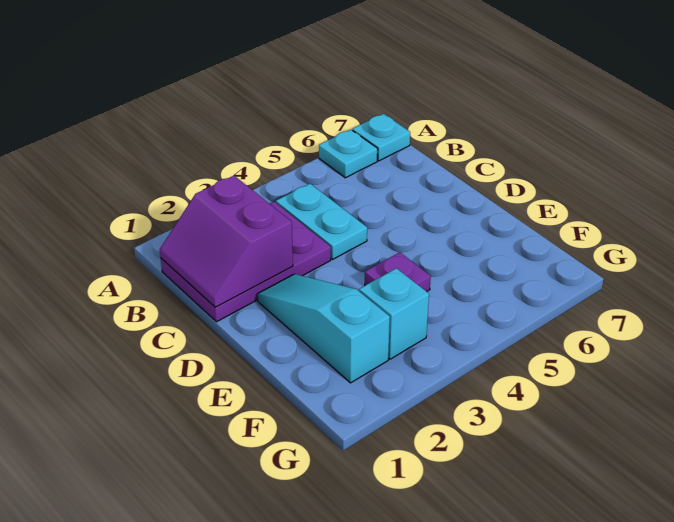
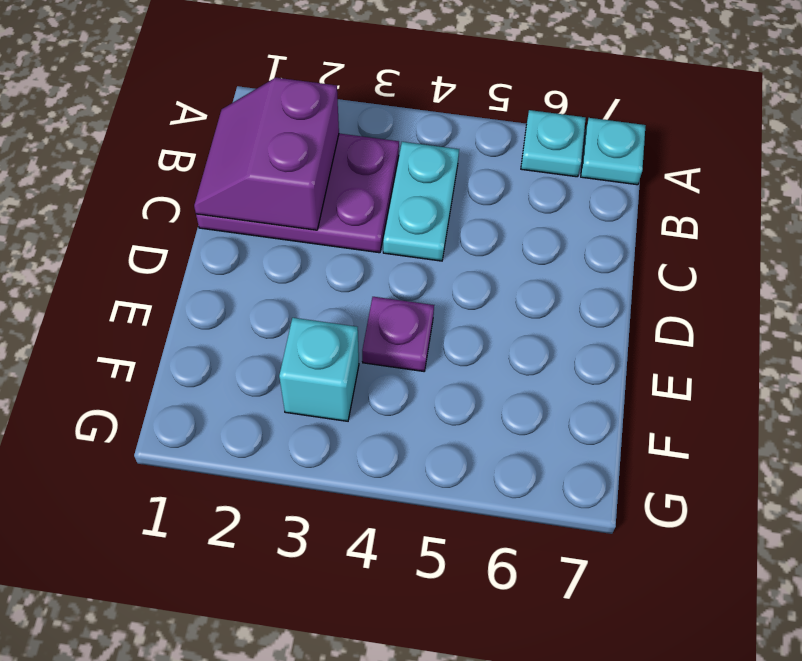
cyan slope D2:F2 level 1 top F -> none

